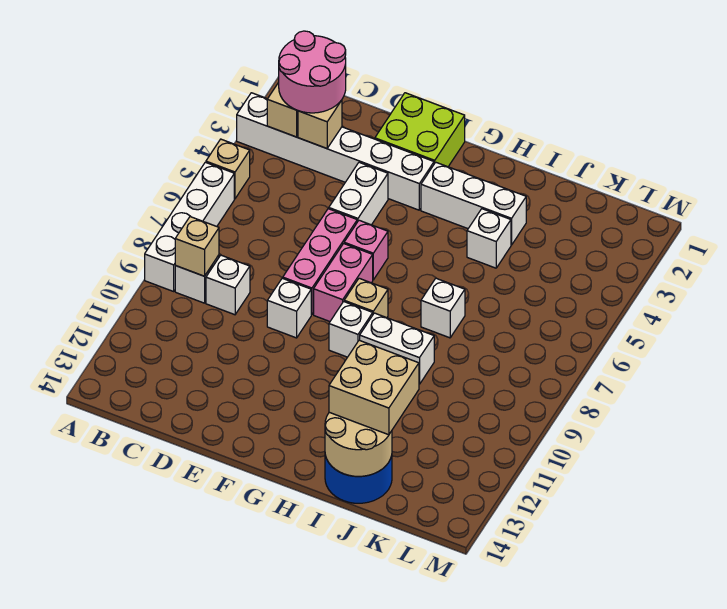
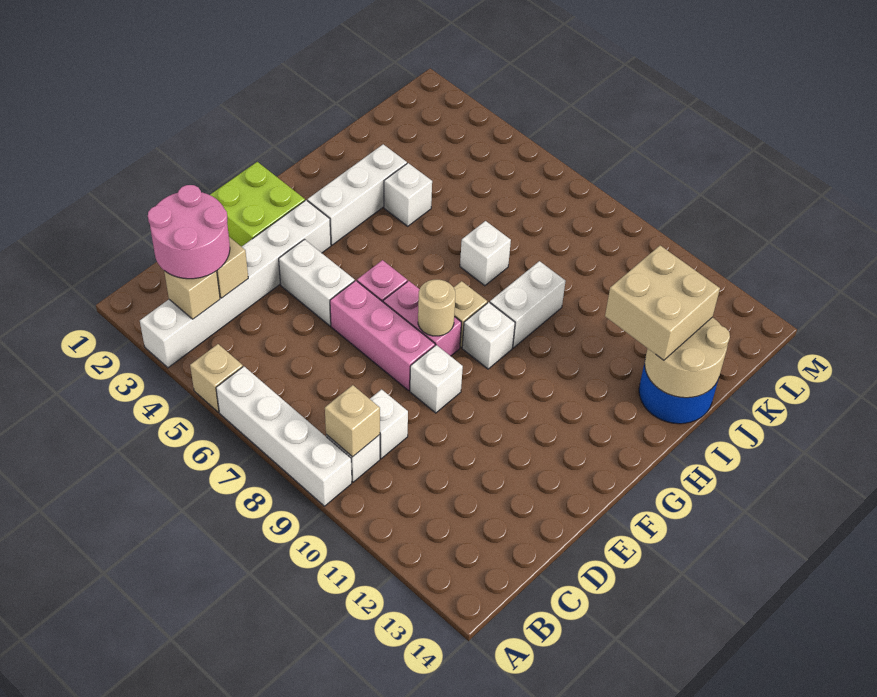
none -> tan round brick F8 level 2

